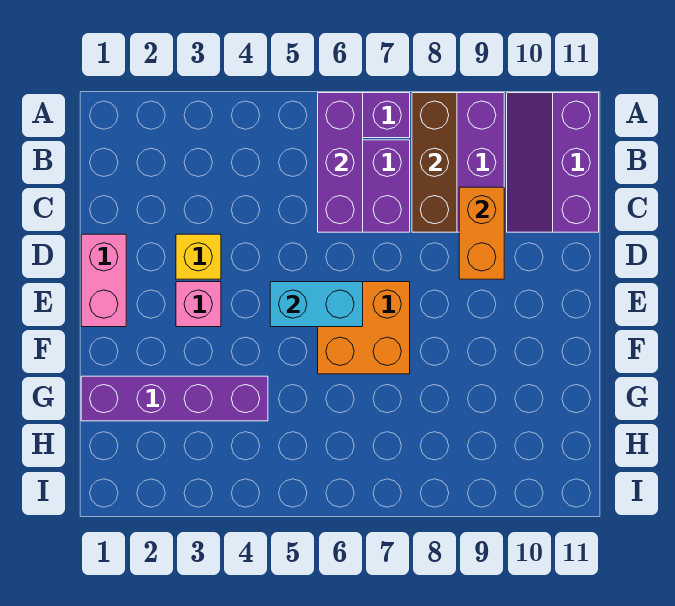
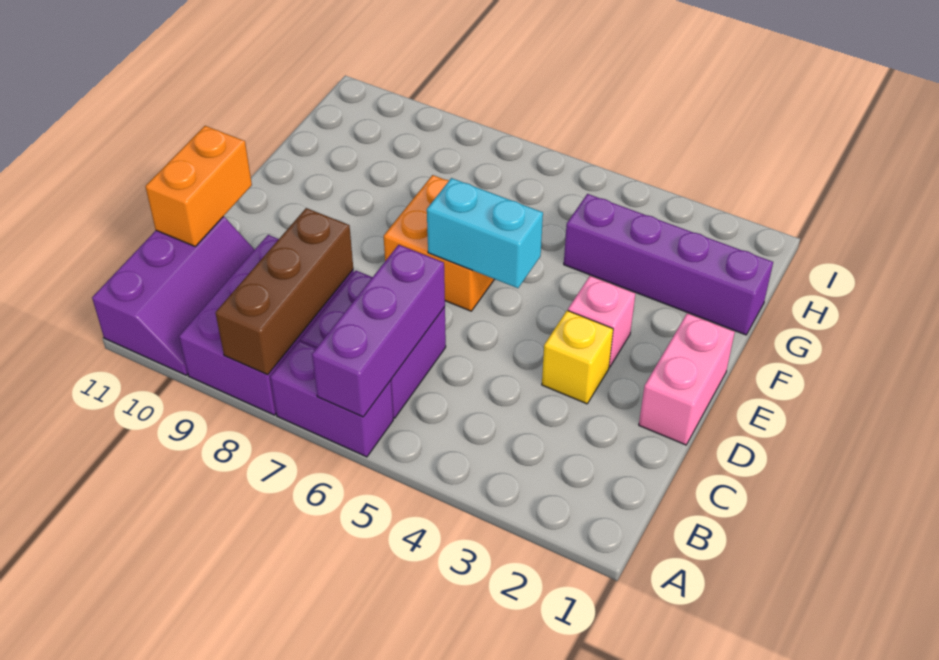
orange brick C9:D9 level 2 -> orange brick C11:D11 level 2

